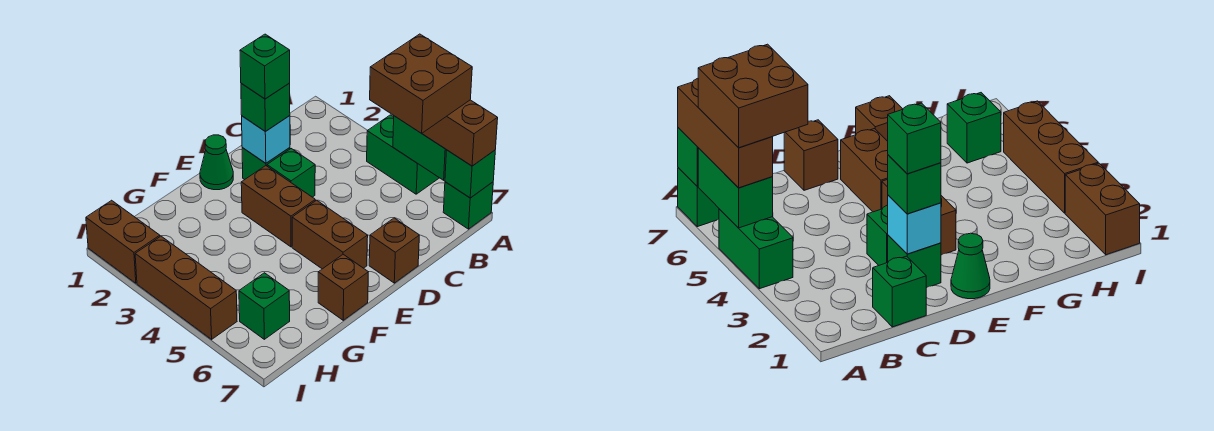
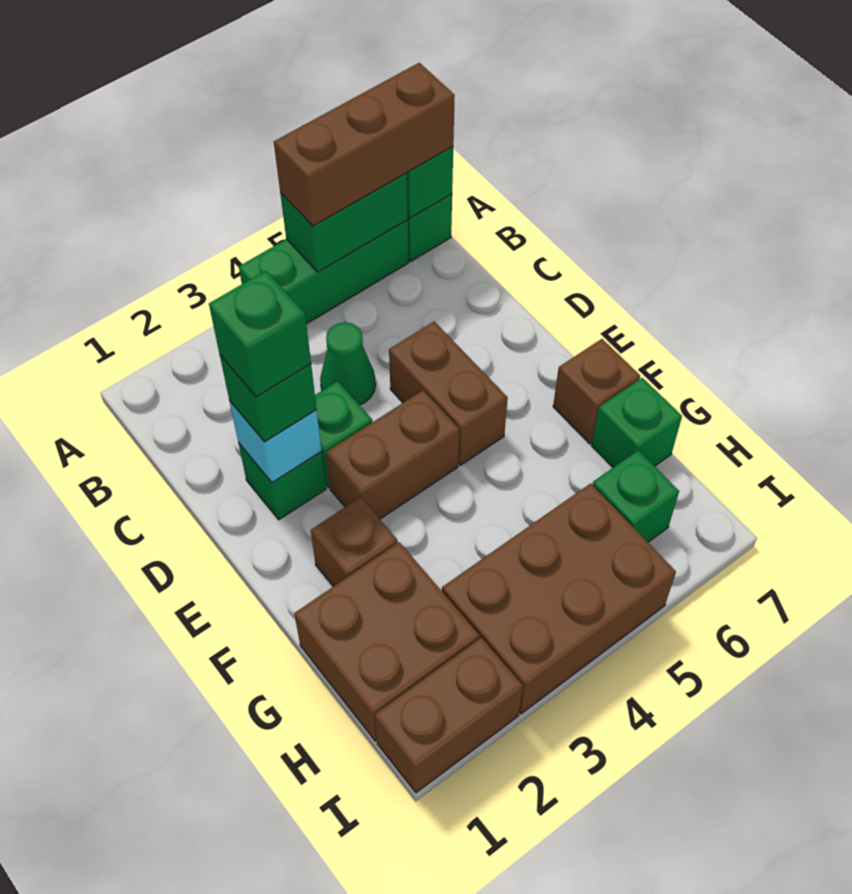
green brick A4:A5 level 1 -> green brick A4:A6 level 1
brown brick A5:B6 level 4 -> brown brick G1:H2 level 1
green brick C1 level 1 -> green brick G7 level 1
brown brick D7 level 1 -> brown brick F2 level 1
green cone E1 level 1 -> green cone C4 level 1
brown brick E5:E6 level 1 -> brown brick D5:E5 level 1
brown brick I3:I5 level 1 -> brown brick H3:I5 level 1

